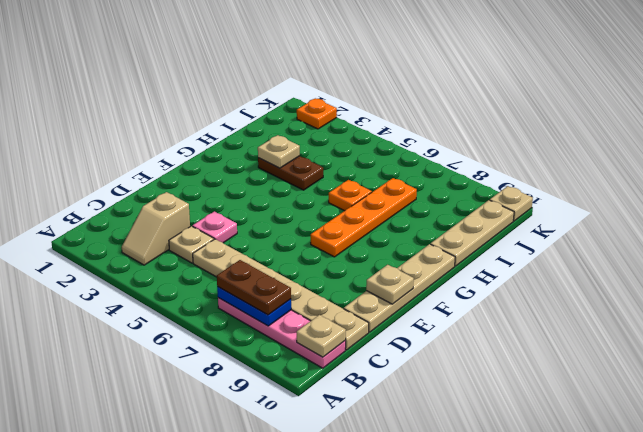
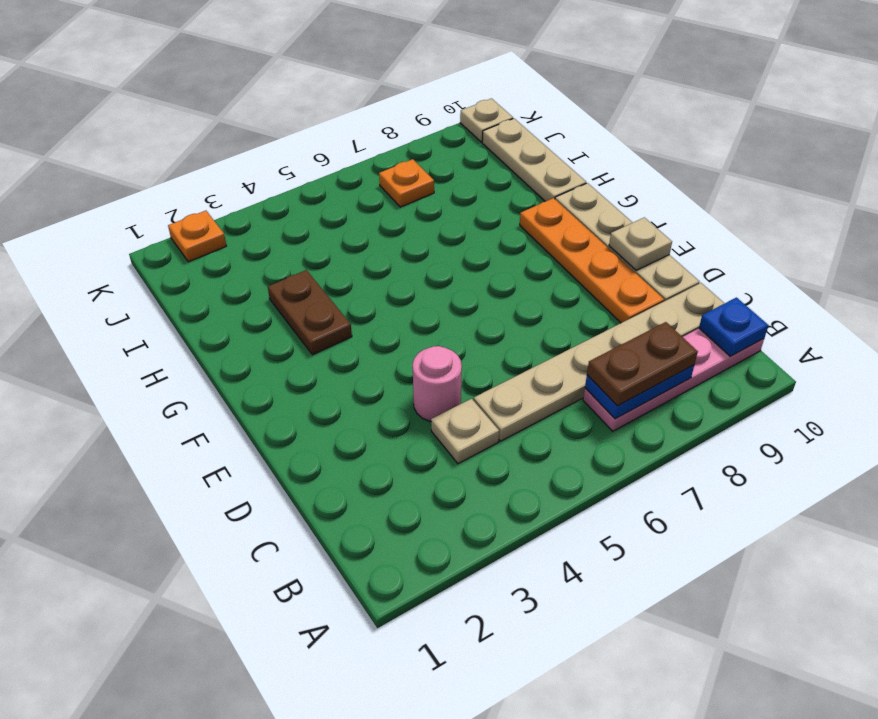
tan slope B3:C3 level 1 top C -> none
tan plate B10 level 2 -> blue plate B10 level 2
pink plate D4 level 1 -> pink round brick D4 level 1
orange plate F7:I7 level 1 -> orange plate D9:G9 level 1
brown plate H3:H4 level 1 -> brown plate G3:H3 level 1
tan plate H3 level 2 -> none
orange plate H6 level 1 -> orange plate J7 level 1

